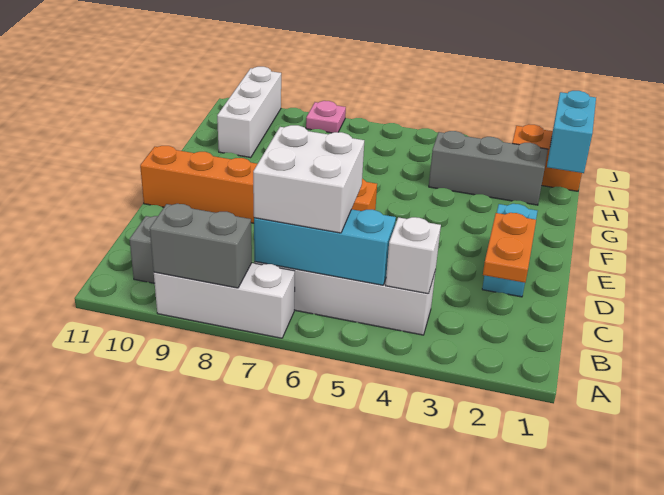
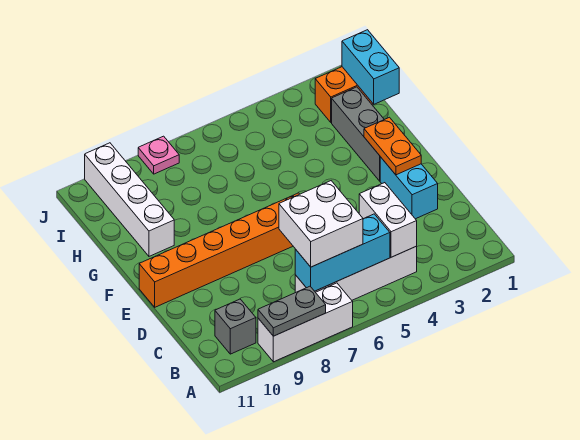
grey brick A8:A9 level 2 -> grey plate A8:A9 level 2
white brick B4 level 2 -> white brick B4:C4 level 2
orange plate C2:D2 level 2 -> orange plate E2:F2 level 2
grey brick H2:H4 level 1 -> grey brick F2:H2 level 1
white brick H10:J10 level 1 -> white brick G10:J10 level 1

